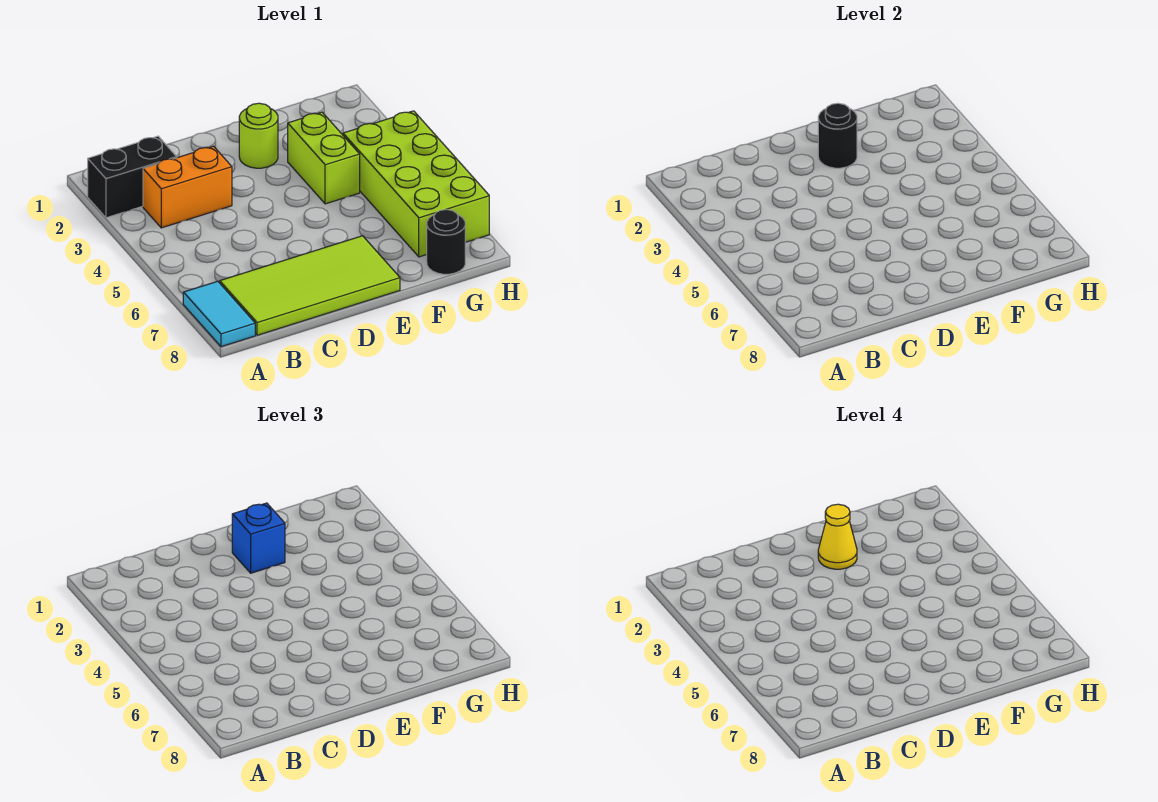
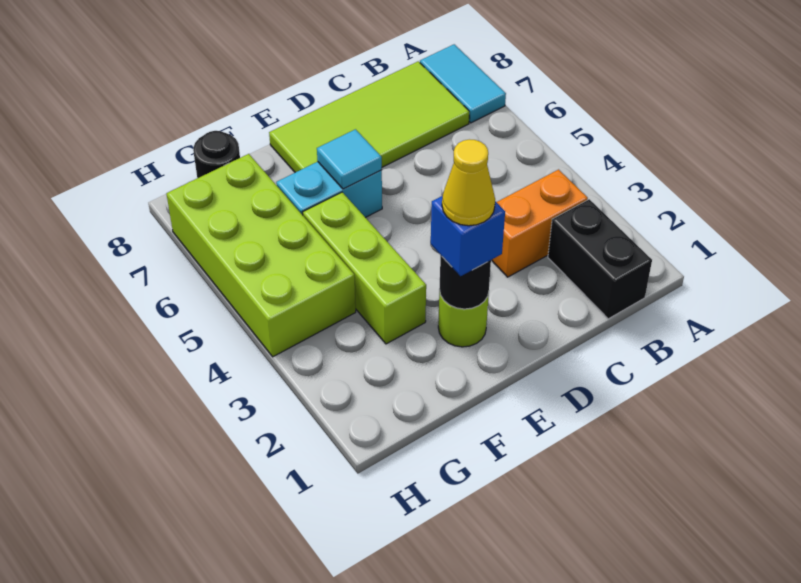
black brick A2:B2 level 1 -> black brick B1:B2 level 1
none -> cyan brick E6:F6 level 1
none -> cyan tile E6 level 2
lime brick F3:F4 level 1 -> lime brick F3:F5 level 1

